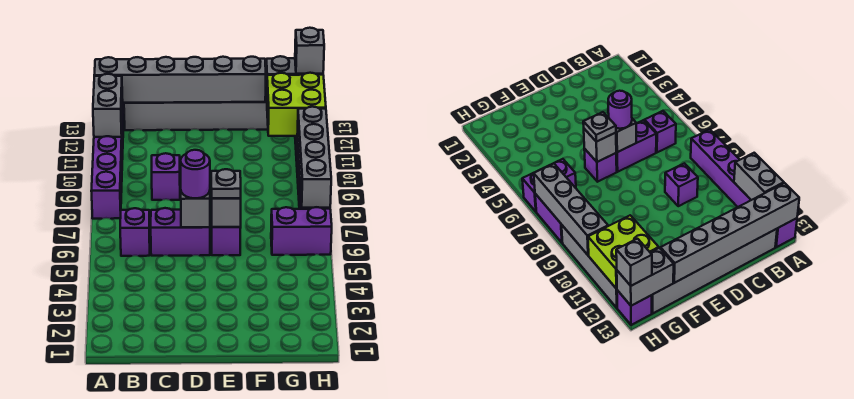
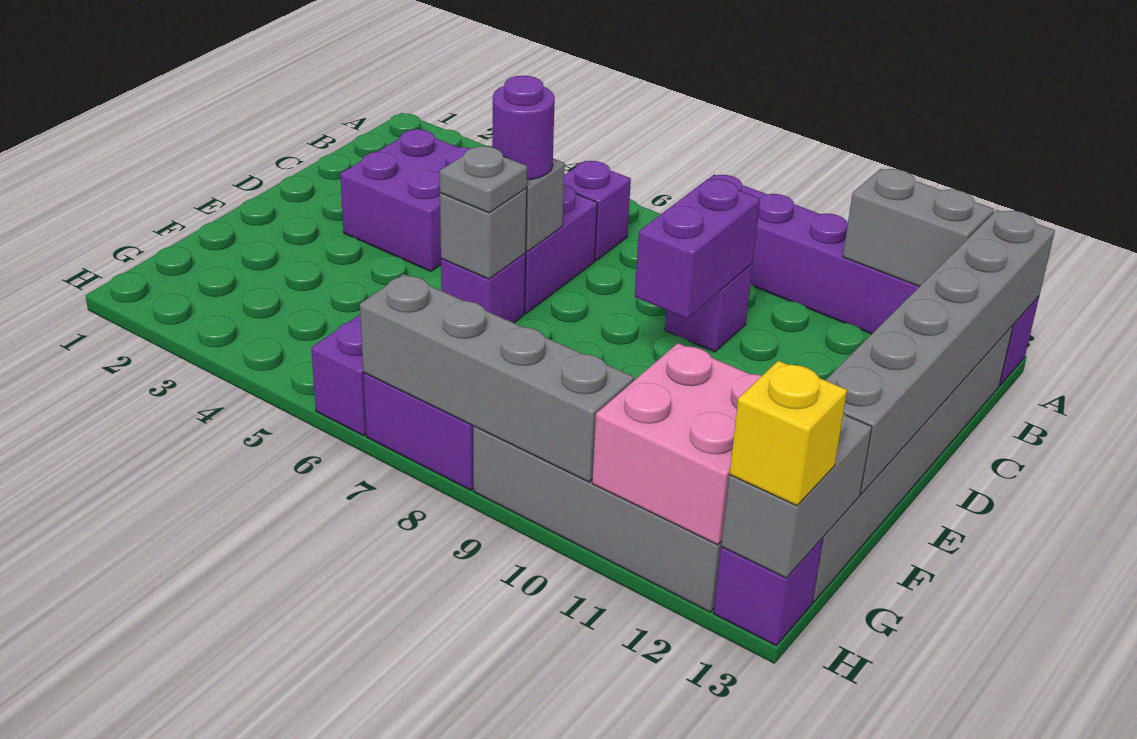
none -> purple brick C3:D4 level 1
none -> purple brick C9:D9 level 2
lime brick G11:H12 level 2 -> pink brick G11:H12 level 2
grey brick H13 level 3 -> yellow brick H13 level 3

